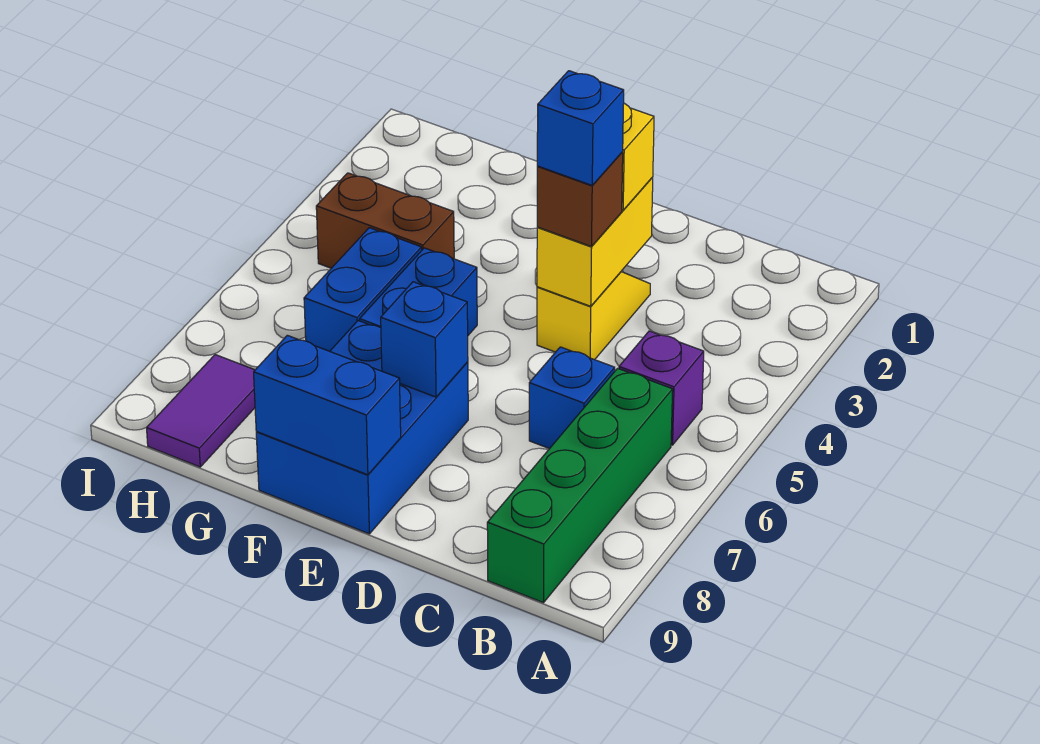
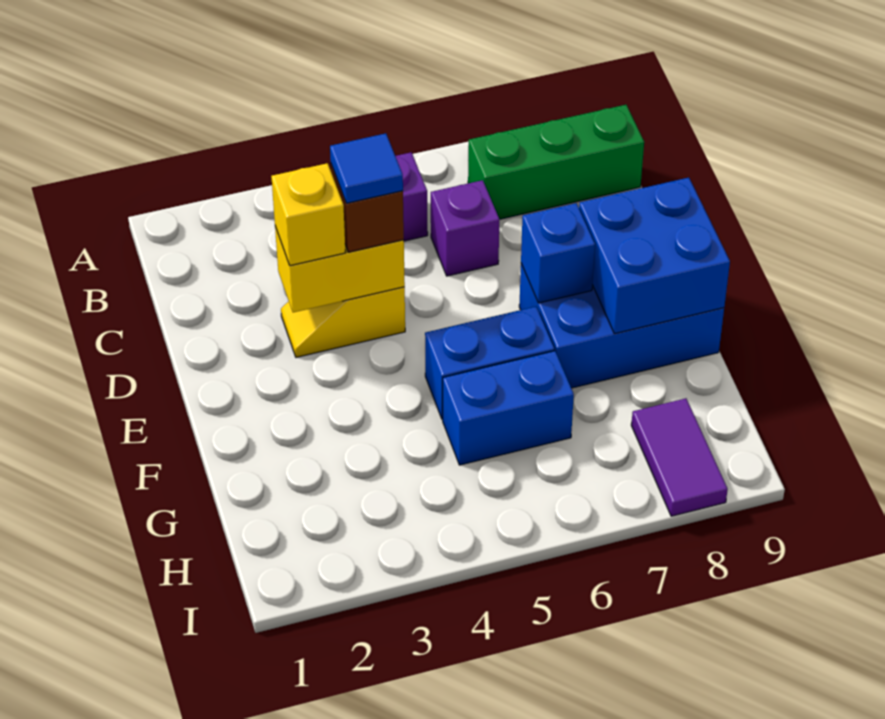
green brick B6:B9 level 1 -> green brick B7:B9 level 1
blue brick C6 level 1 -> purple brick C6 level 1
blue brick D4 level 4 -> blue tile D4 level 4
blue brick E9:F9 level 2 -> blue brick E8:F9 level 2
brown brick G4:H4 level 1 -> none
purple tile H8:H9 level 1 -> purple tile H8:I8 level 1

